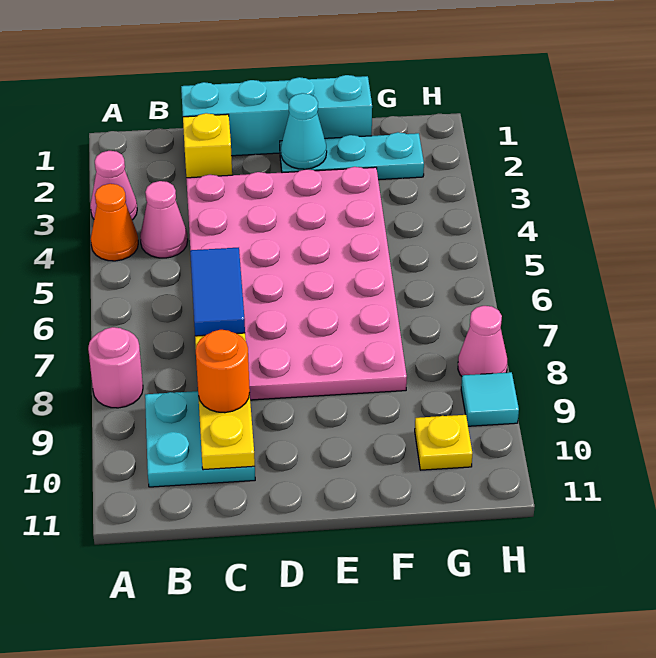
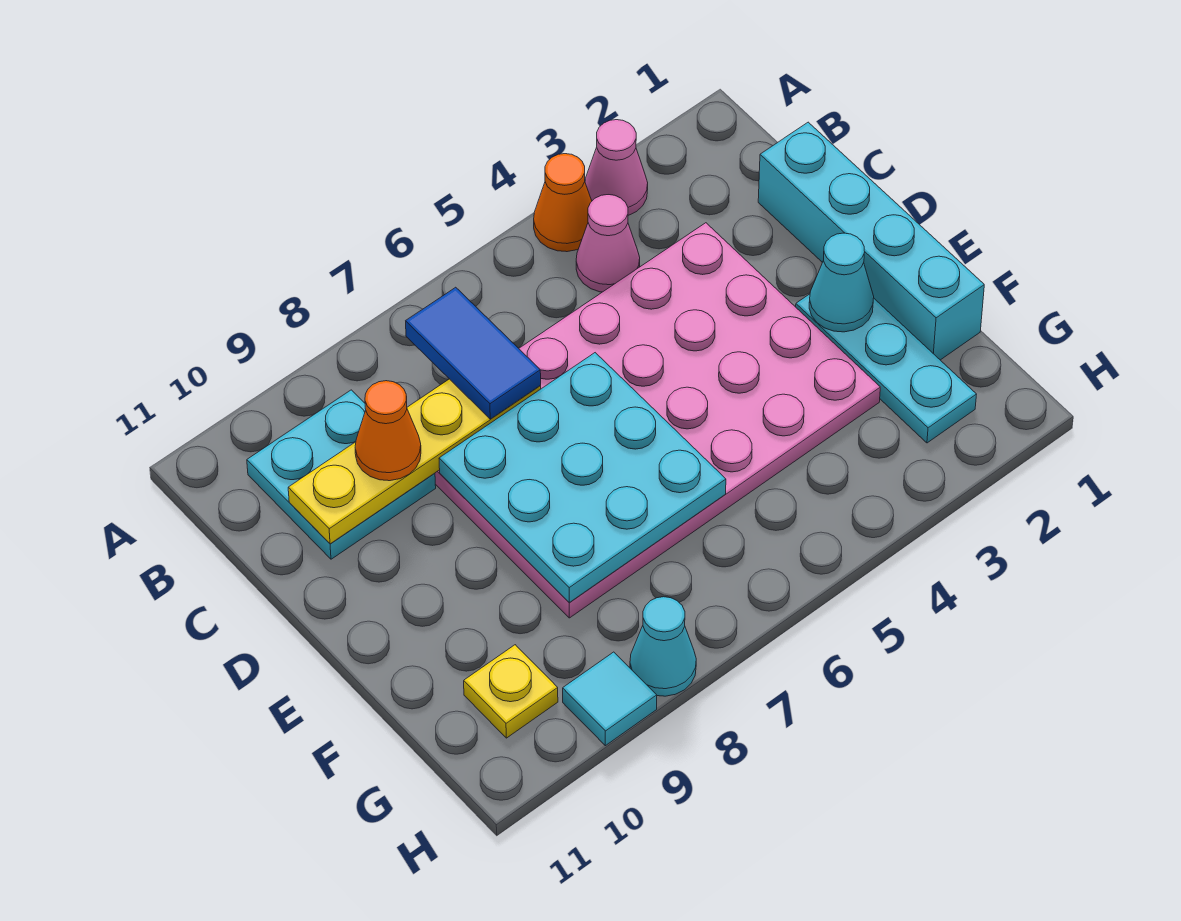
pink round brick A8 level 1 -> none
yellow brick C2 level 1 -> none
blue tile C6:C7 level 3 -> blue tile B7:C7 level 3
orange round brick C9 level 3 -> orange cone C9 level 3
none -> cyan plate D6:F8 level 2
pink cone H8 level 1 -> cyan cone H8 level 1

